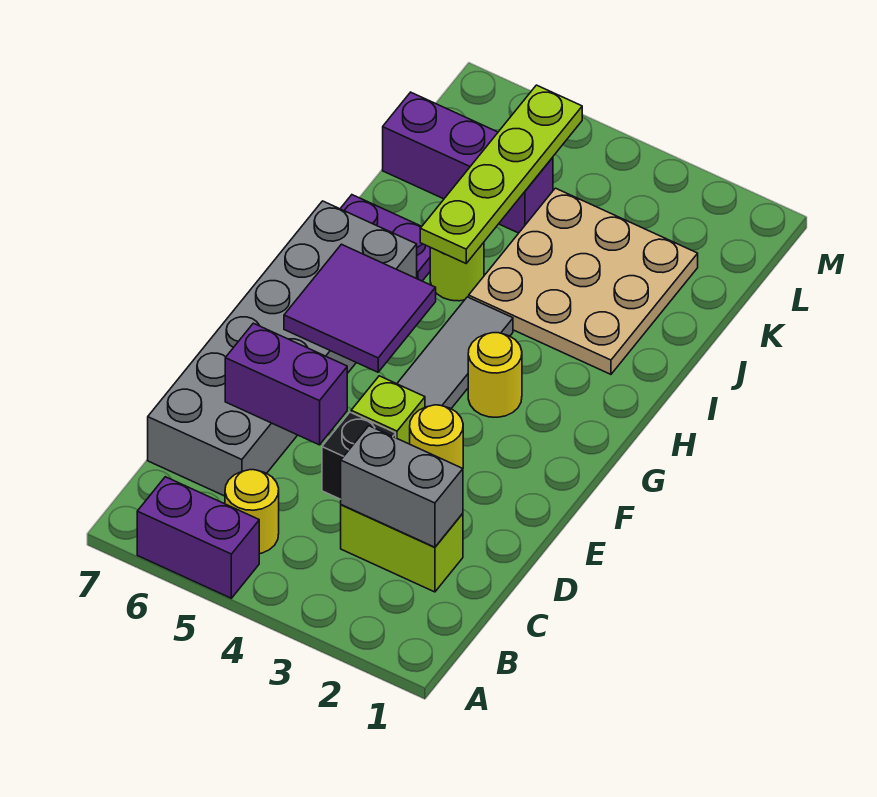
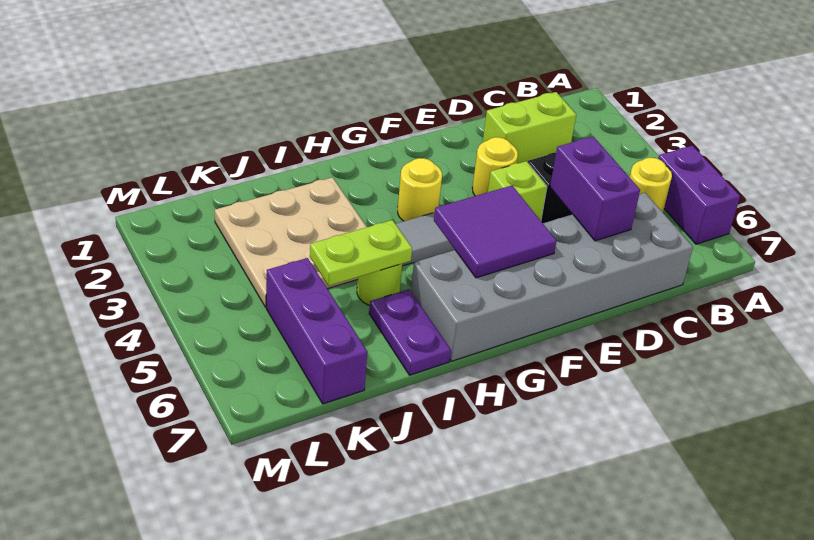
lime brick C2:C3 level 1 -> lime brick C2:D2 level 1
grey brick C2:C3 level 2 -> none
lime plate I5:L5 level 2 -> lime plate I5:J5 level 2

